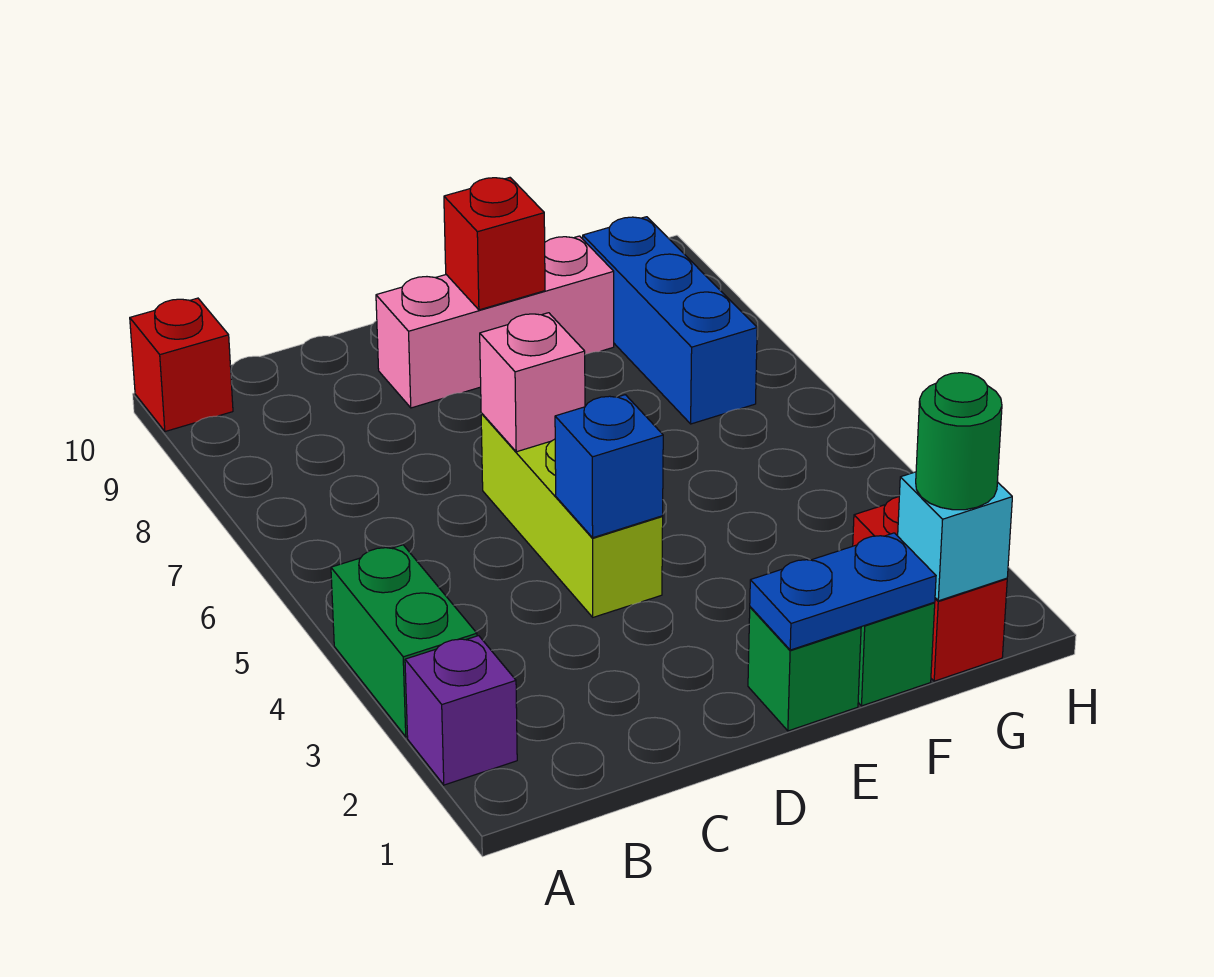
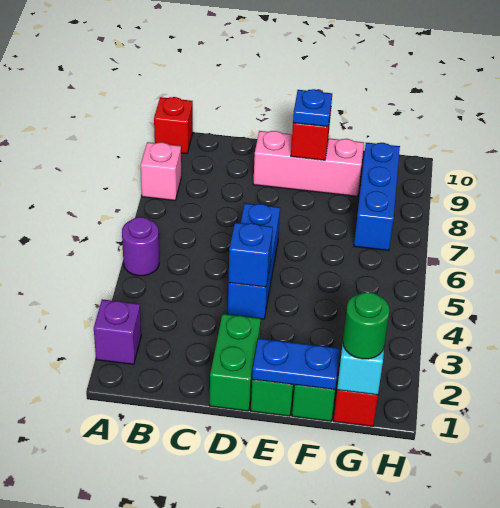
green brick A3:A4 level 1 -> green brick D1:D2 level 1
none -> purple round brick A5 level 1
lime brick D4:D6 level 1 -> blue brick D4:D6 level 1
pink brick D6 level 2 -> pink brick A8 level 1
none -> blue plate E9 level 3

